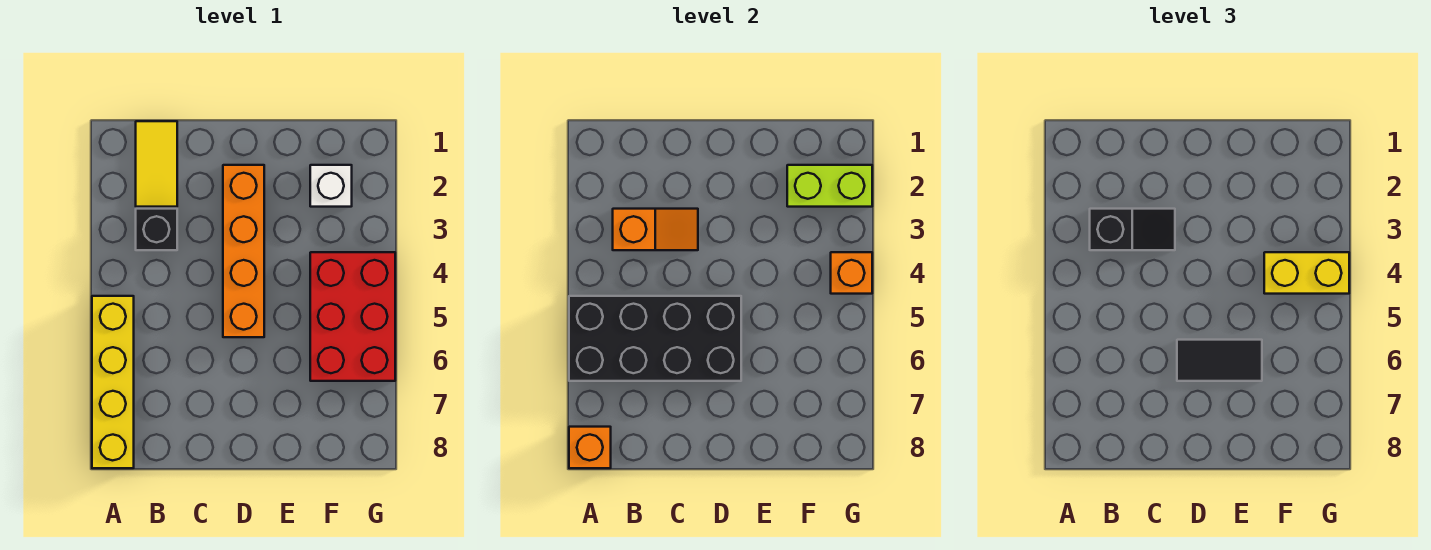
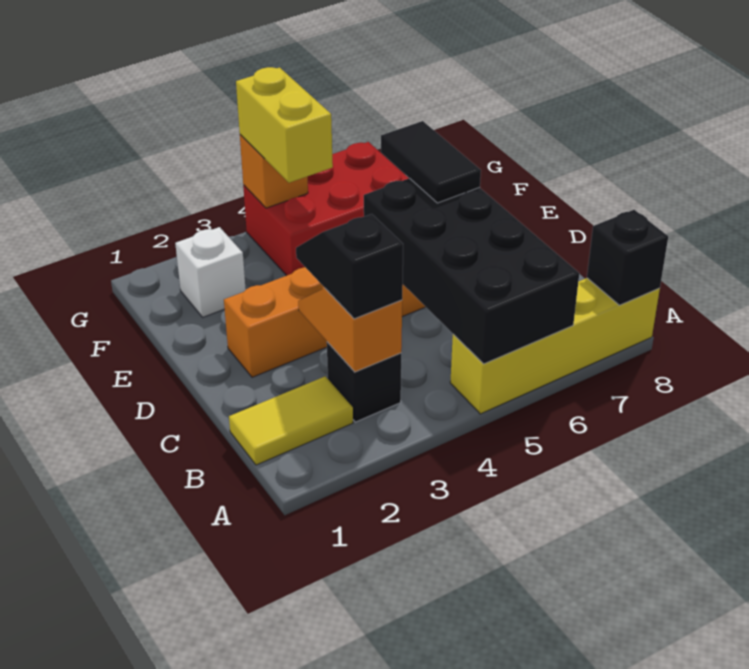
orange brick A8 level 2 -> black brick A8 level 2
lime brick F2:G2 level 2 -> none

